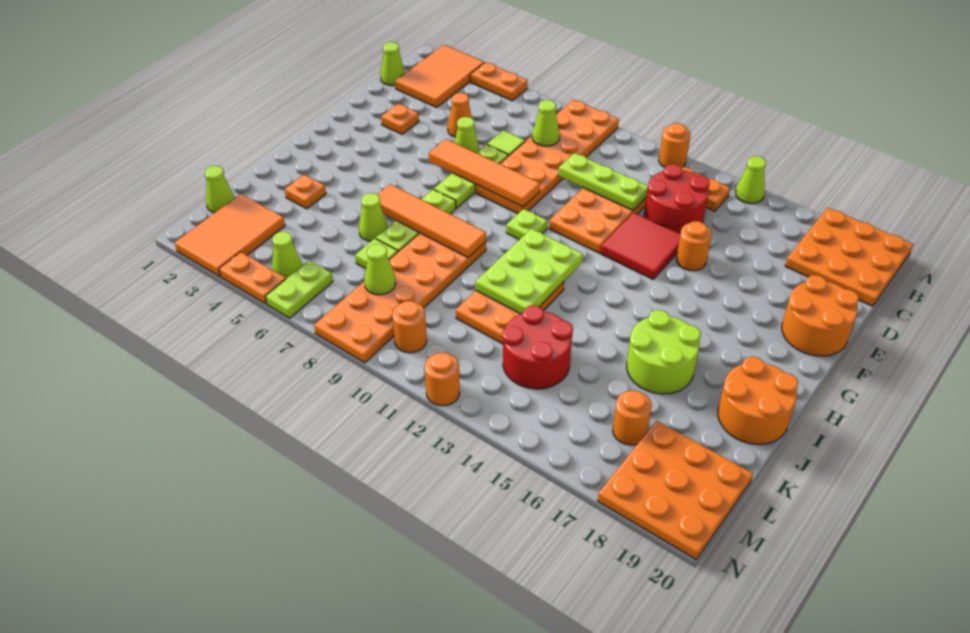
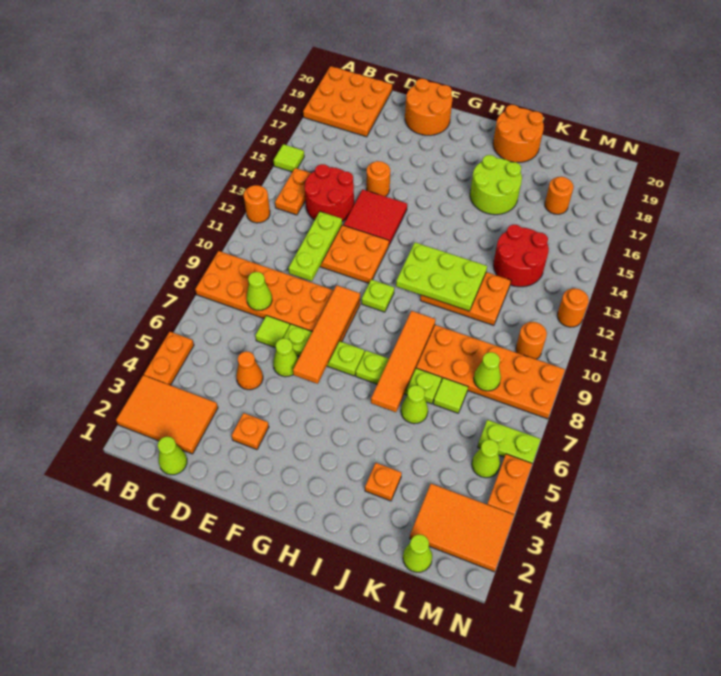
lime cone A15 level 1 -> lime tile A15 level 1
orange plate L18:N20 level 1 -> none

